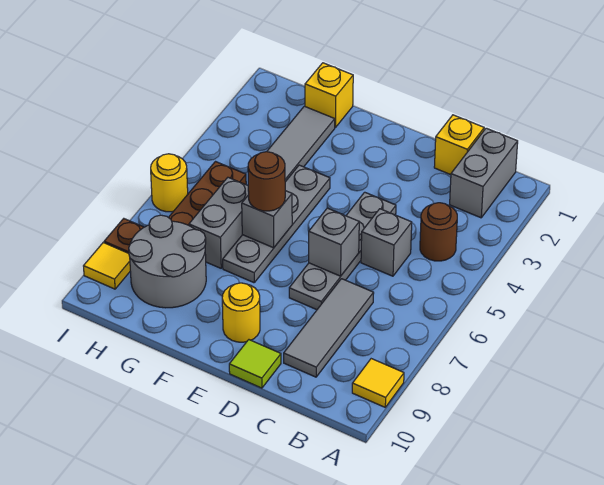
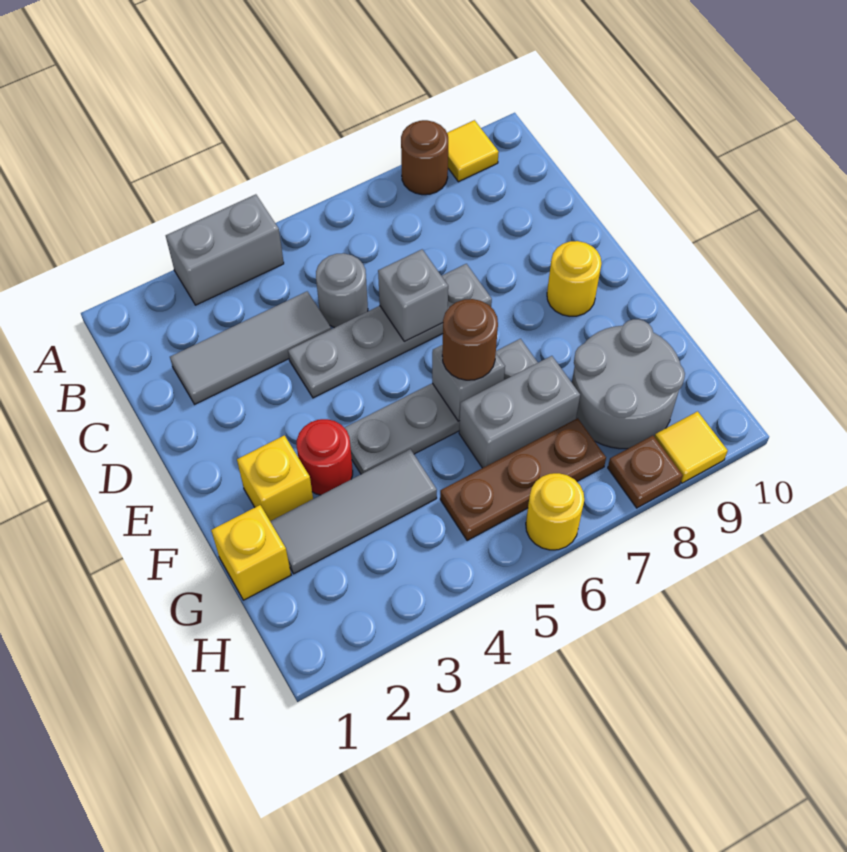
grey brick B1:B2 level 1 -> grey brick A3:A4 level 1
brown round brick B4 level 1 -> brown round brick A8 level 1
yellow brick C1 level 1 -> yellow brick F2 level 1
grey brick C5 level 1 -> grey round brick C5 level 1
grey tile C7:C9 level 1 -> grey tile C2:C4 level 1
lime tile D10 level 1 -> none
none -> red round brick F3 level 1

